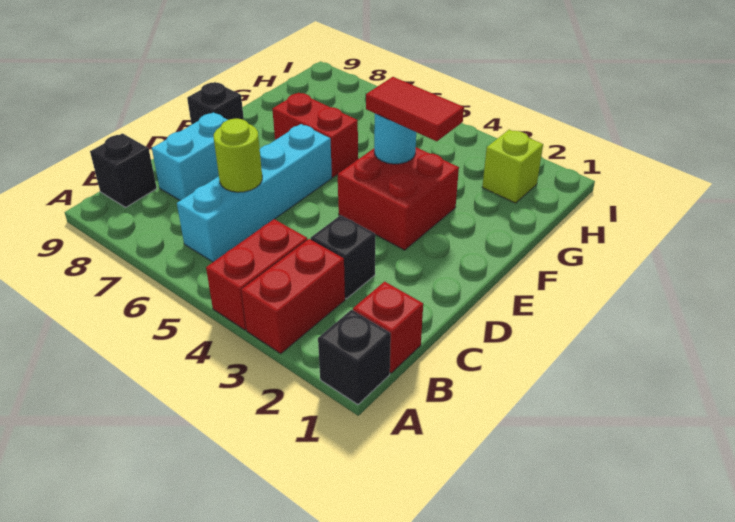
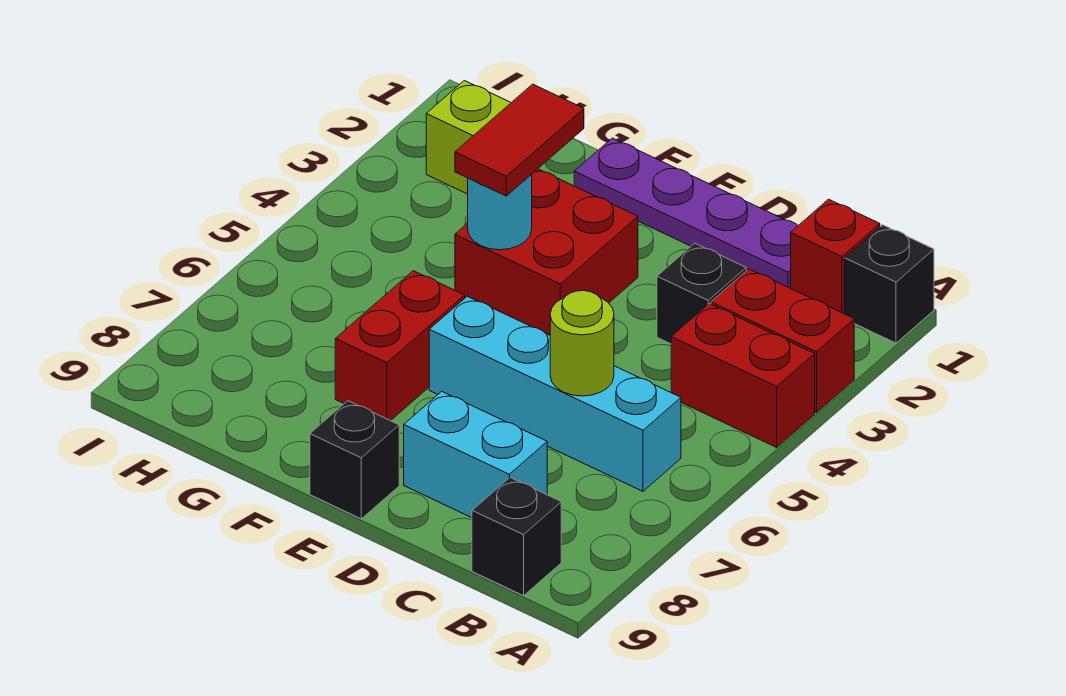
none -> purple plate C1:F1 level 1

